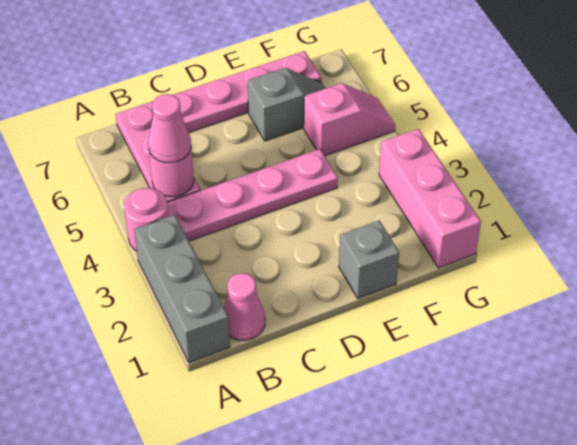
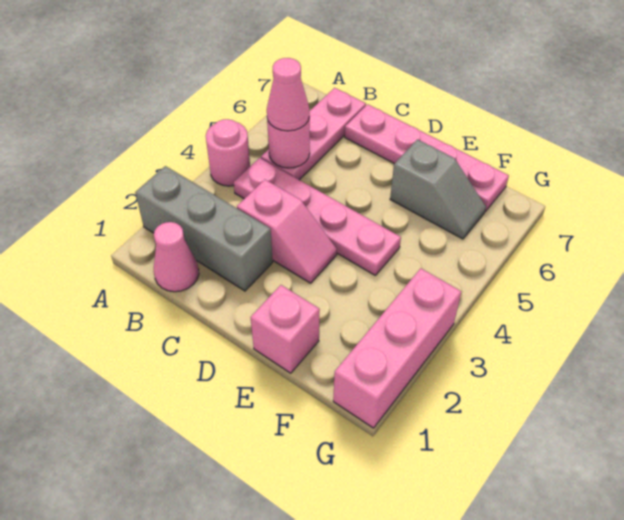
grey brick A1:A3 level 1 -> grey brick A2:C2 level 1
grey brick E1 level 1 -> pink brick E1 level 1
pink slope F5:G5 level 1 top F -> pink slope C3:D3 level 1 top C

